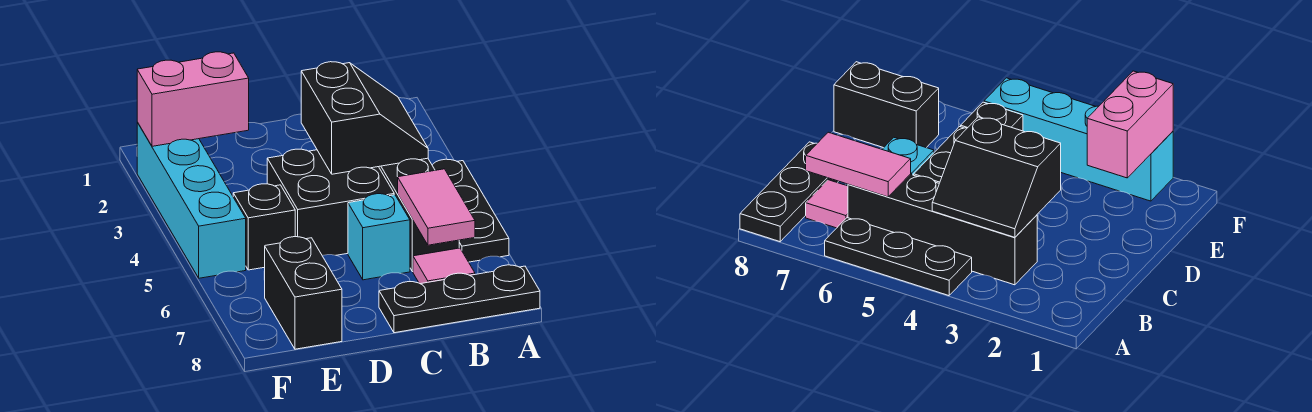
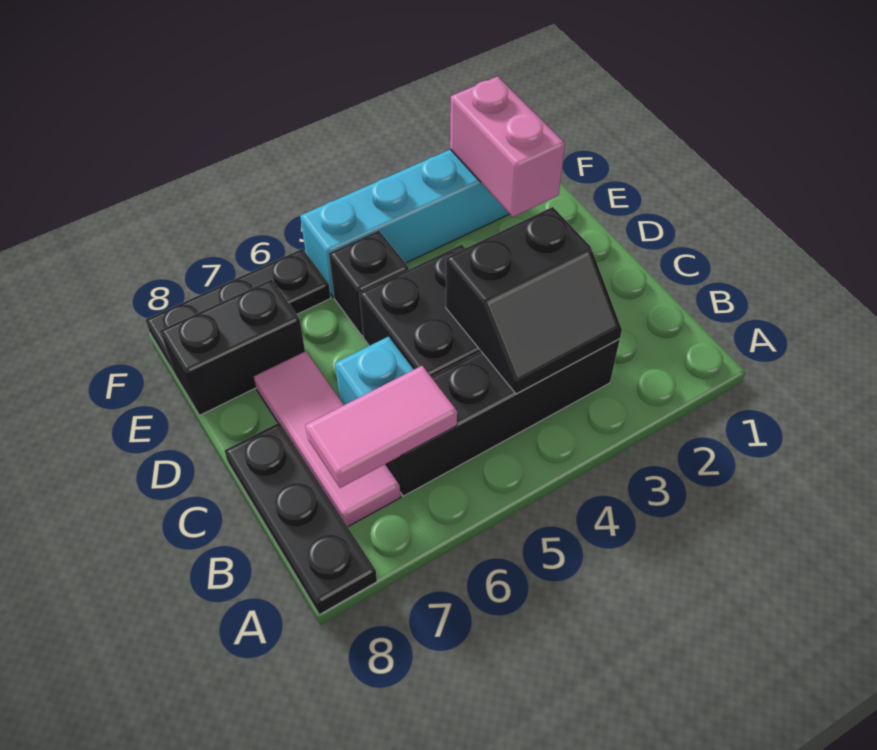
black plate A4:A6 level 1 -> black plate F6:F8 level 1
pink tile B7 level 1 -> pink tile B7:D7 level 1

